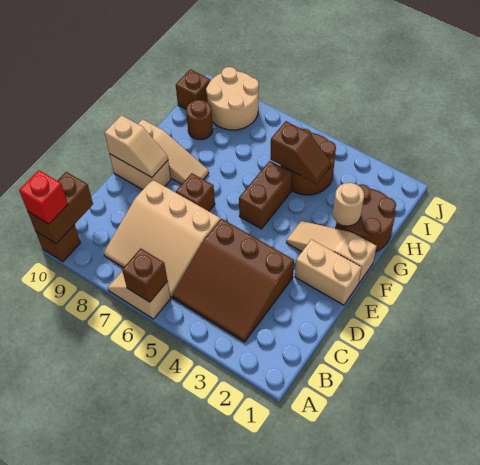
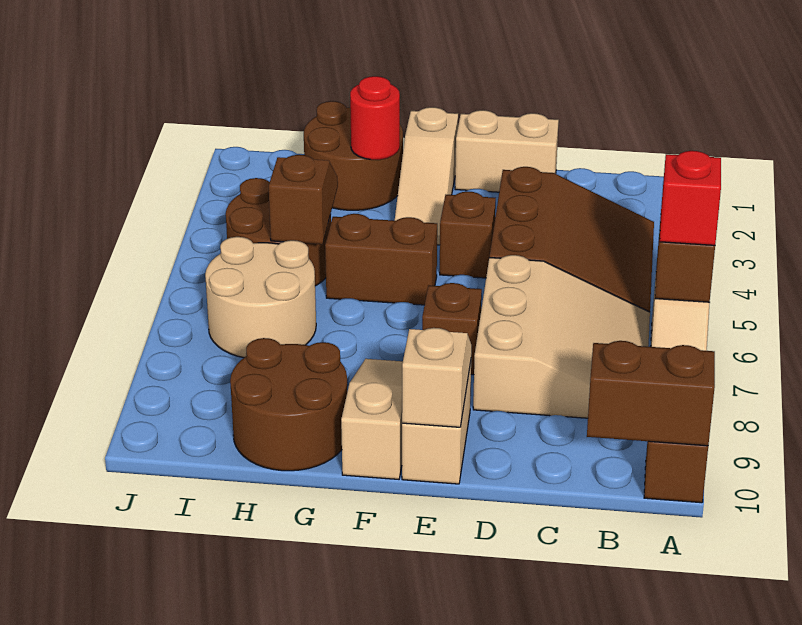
red brick A10 level 3 -> red brick A6 level 3
tan brick E1:E2 level 1 -> tan brick D1:E1 level 1
tan round brick G2 level 2 -> red round brick G2 level 2
brown round brick H9 level 1 -> brown round brick G9:H10 level 1
tan round brick I8:J9 level 1 -> tan round brick H6:I7 level 1
brown brick I10 level 1 -> brown brick E4 level 1

